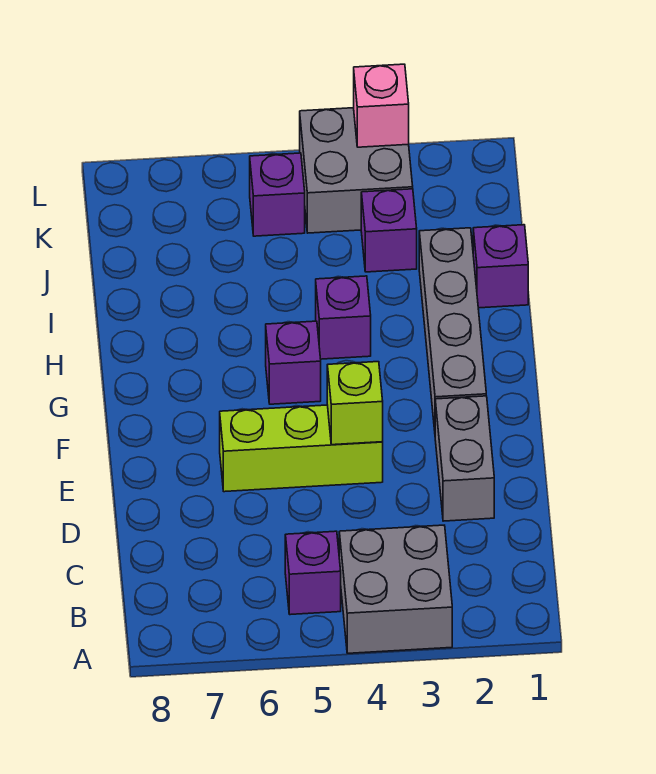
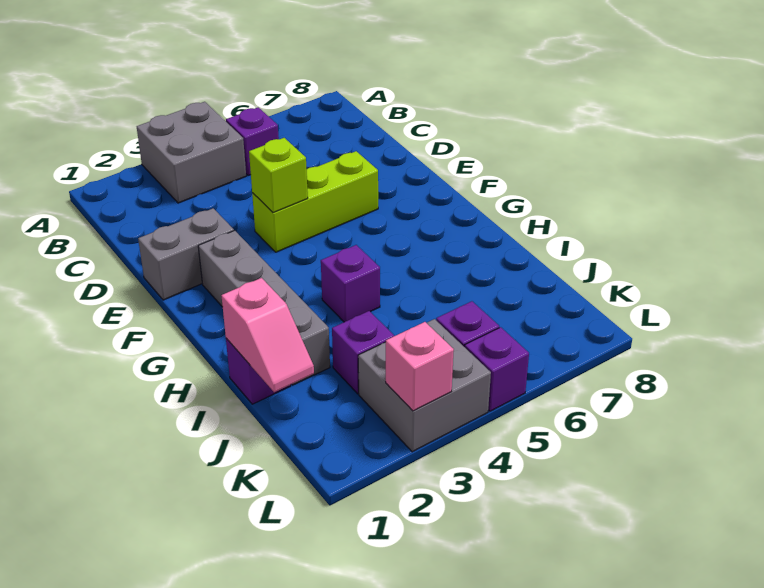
grey brick D2:E2 level 1 -> grey brick E1:E2 level 1
purple brick G5 level 1 -> purple brick L5 level 1
none -> pink slope I1:J1 level 2 top I

